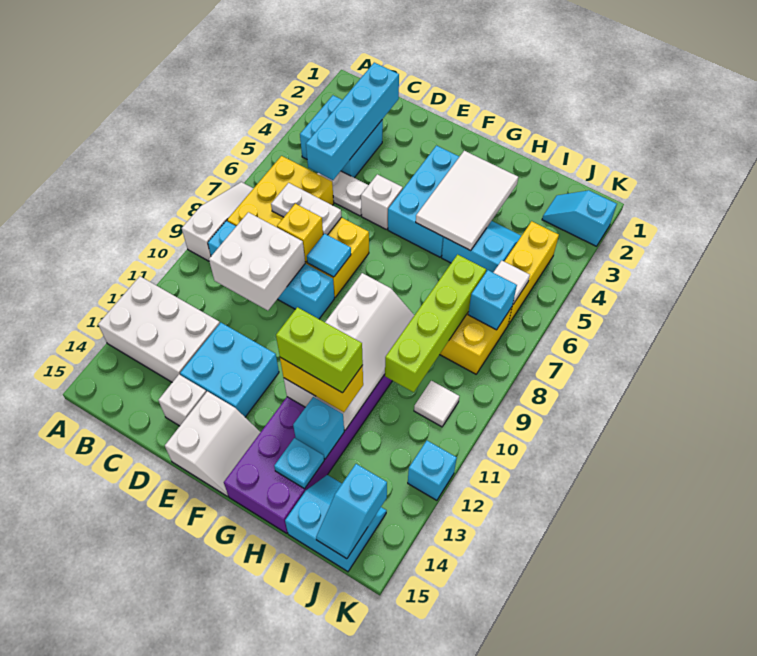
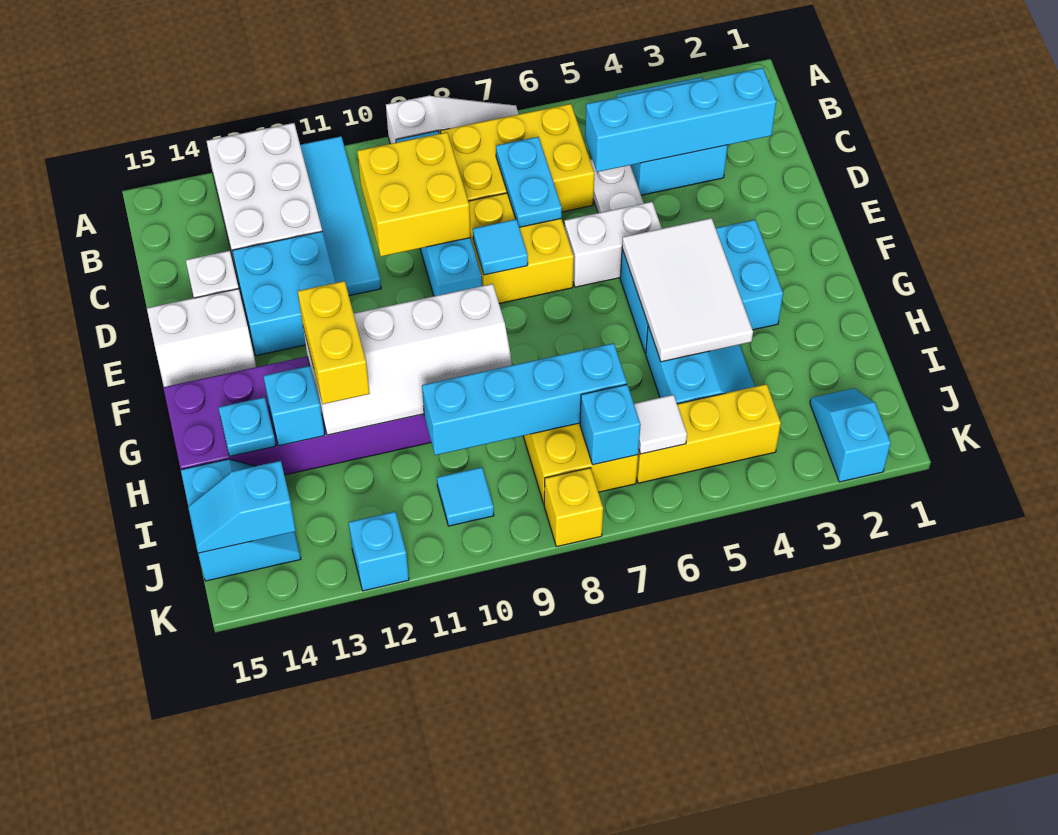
none -> cyan tile A11:D11 level 1
white plate C7:D7 level 2 -> cyan plate C7:D7 level 2
white brick C9:D10 level 2 -> yellow brick C9:D10 level 2
yellow brick D8 level 2 -> yellow brick K8 level 1
white brick E5 level 1 -> white brick E5:E6 level 1
white tile G3:H5 level 2 -> white tile F4:H5 level 2
lime brick G12:H12 level 4 -> none
lime brick I7:I10 level 2 -> cyan brick I7:I10 level 2
white tile J10 level 1 -> cyan tile J10 level 1

